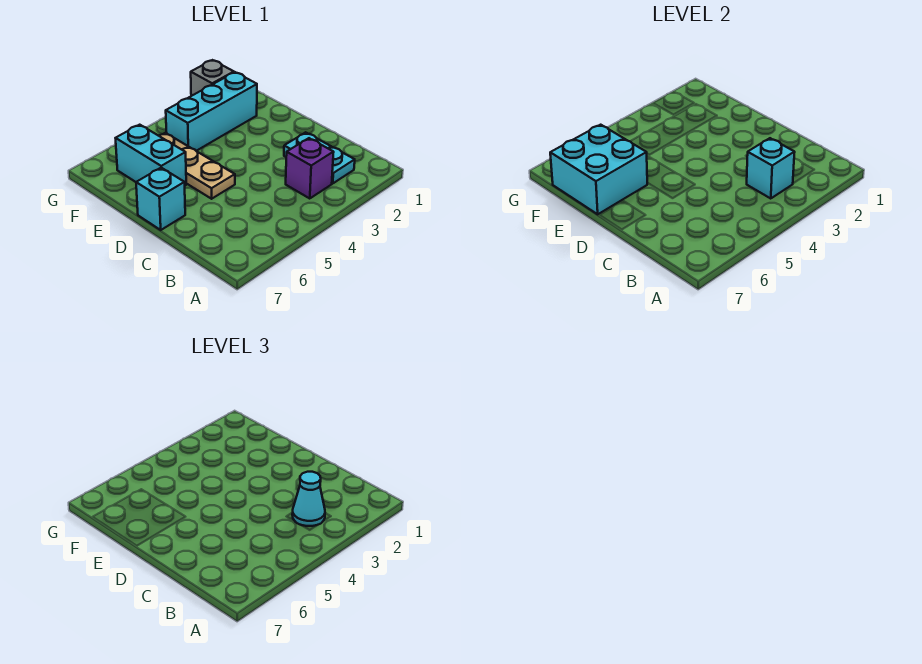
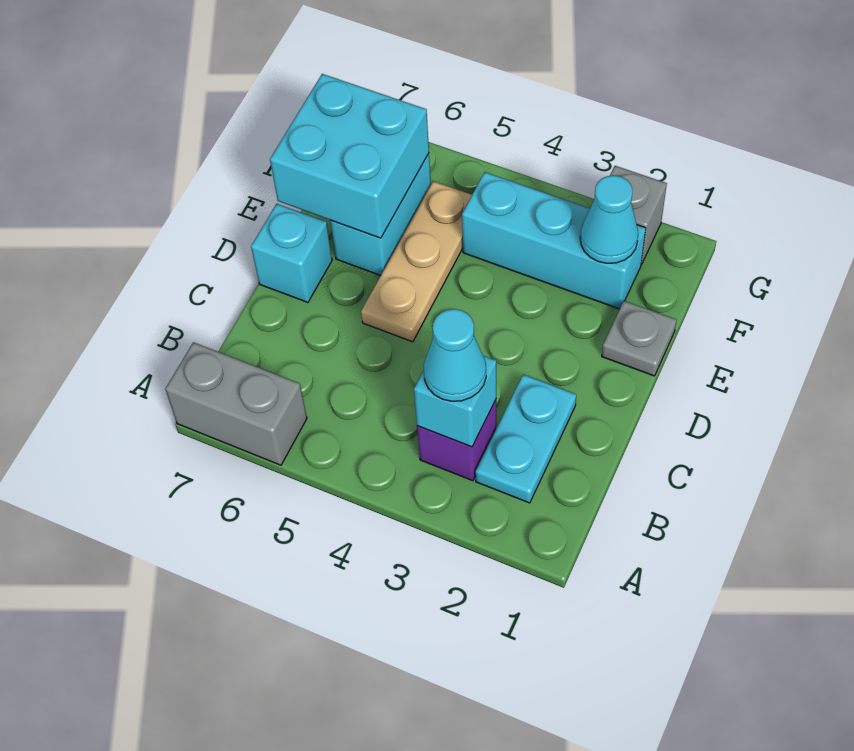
none -> grey brick A6:A7 level 1
none -> grey plate E1 level 1
none -> cyan cone F2 level 2

